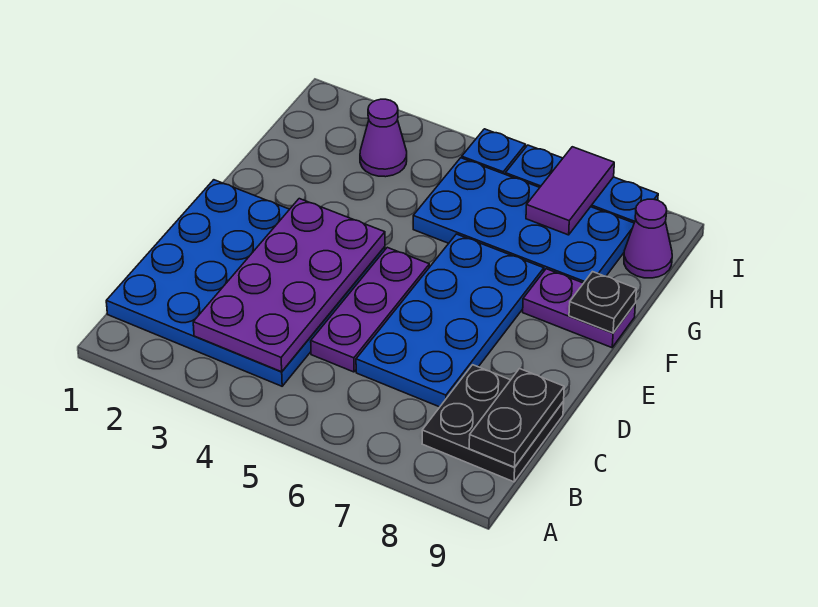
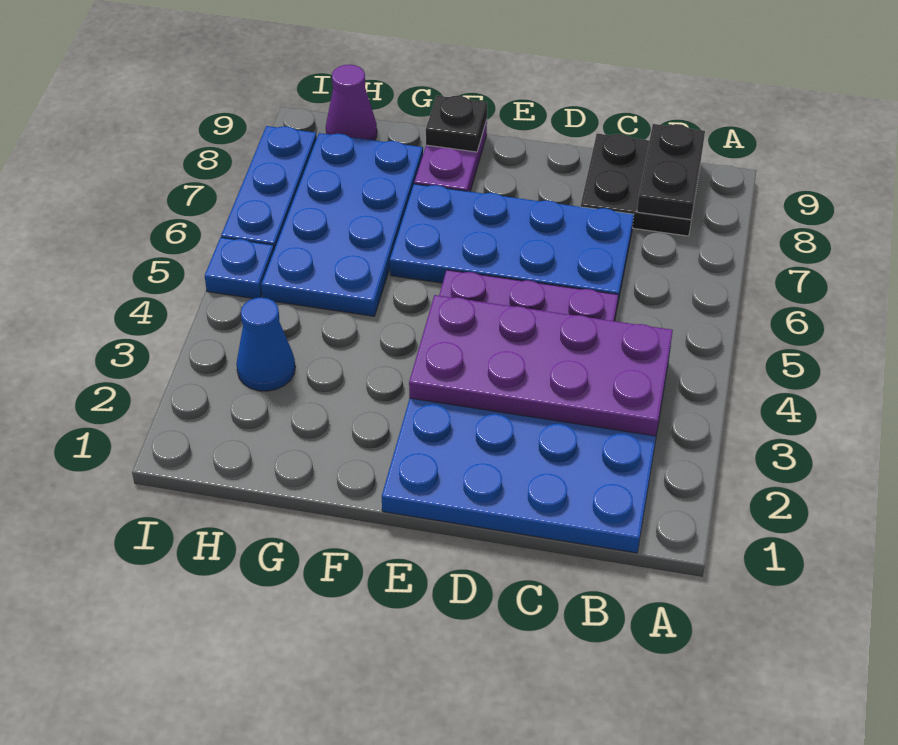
black plate B9:C9 level 2 -> black plate B8:B9 level 2
purple cone H3 level 1 -> blue cone H3 level 1
purple tile H7:I7 level 2 -> none

